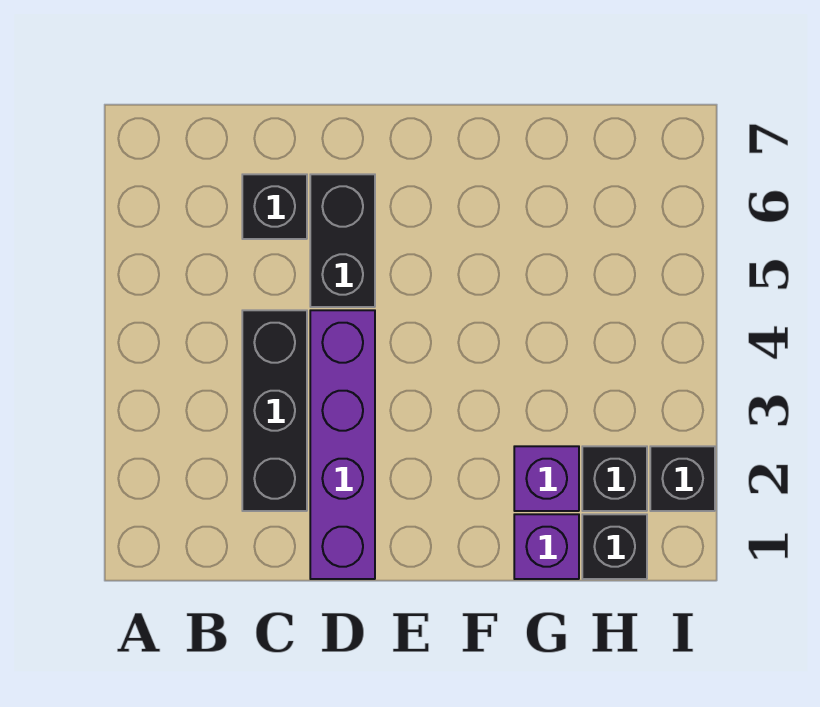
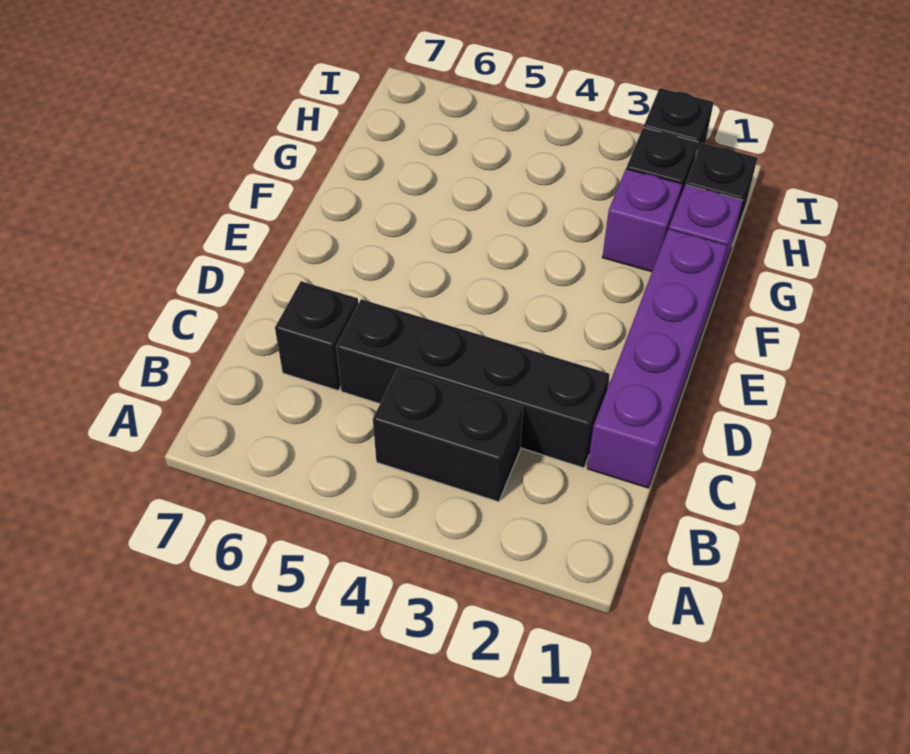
black brick C2:C4 level 1 -> black brick C2:C5 level 1
purple brick D1:D4 level 1 -> purple brick C1:F1 level 1
black brick D5:D6 level 1 -> black brick B3:B4 level 1

